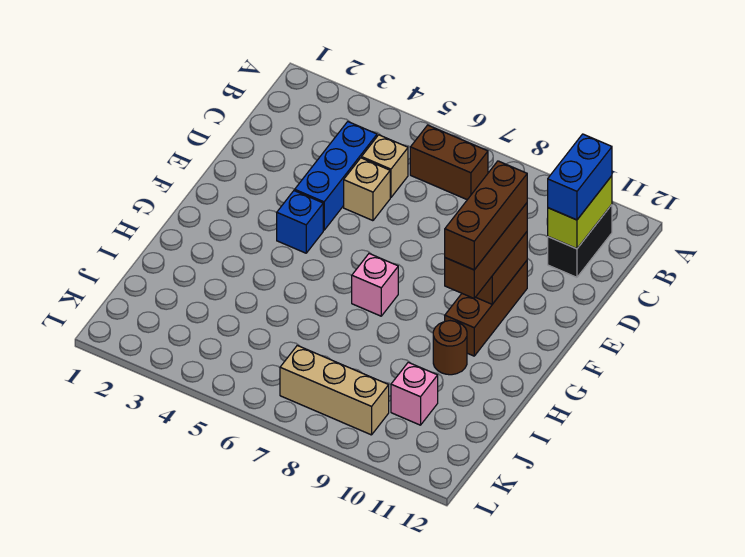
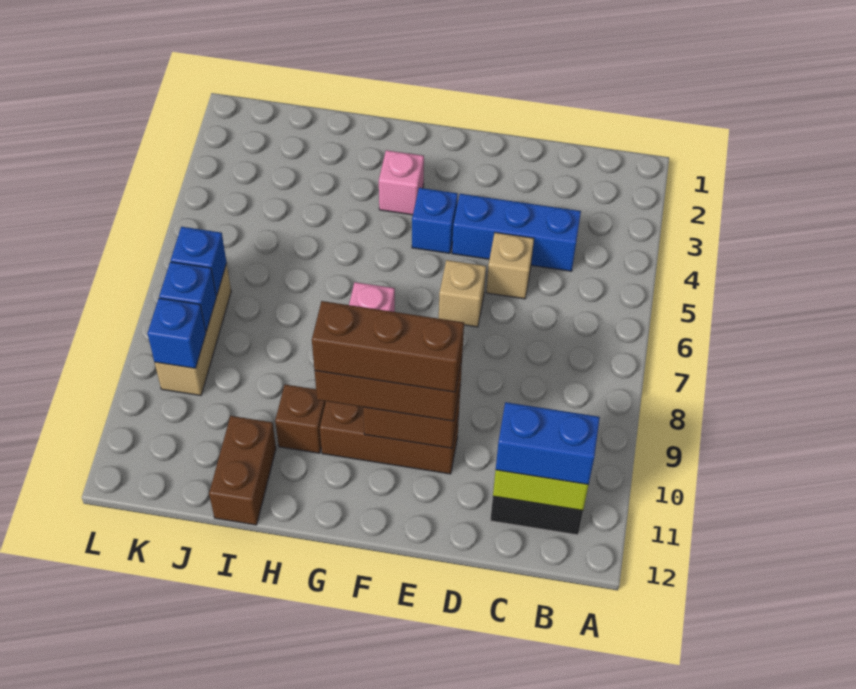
brown brick B6:B7 level 1 -> brown brick I11:I12 level 1
tan brick C5 level 1 -> tan brick E6 level 1
brown round brick H10 level 1 -> brown brick H10 level 1
pink brick J10 level 1 -> pink brick G3 level 1
none -> blue brick K7 level 2
none -> blue brick K8 level 2
none -> blue brick K9 level 2

